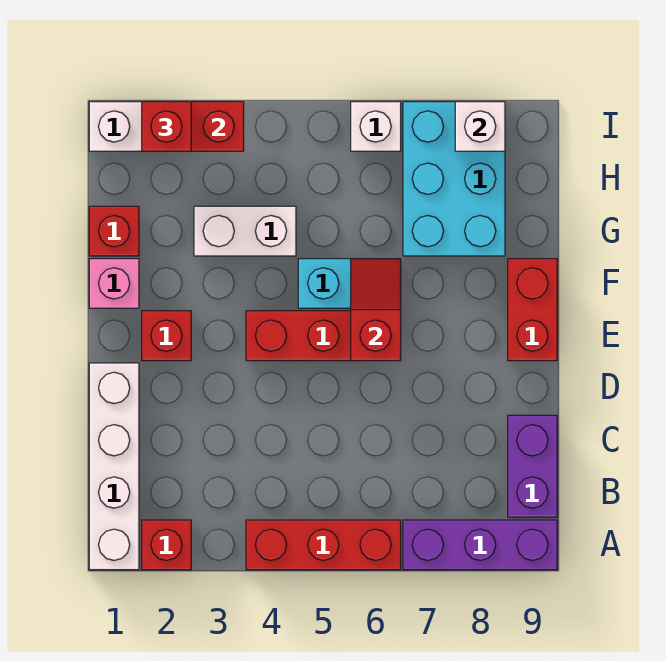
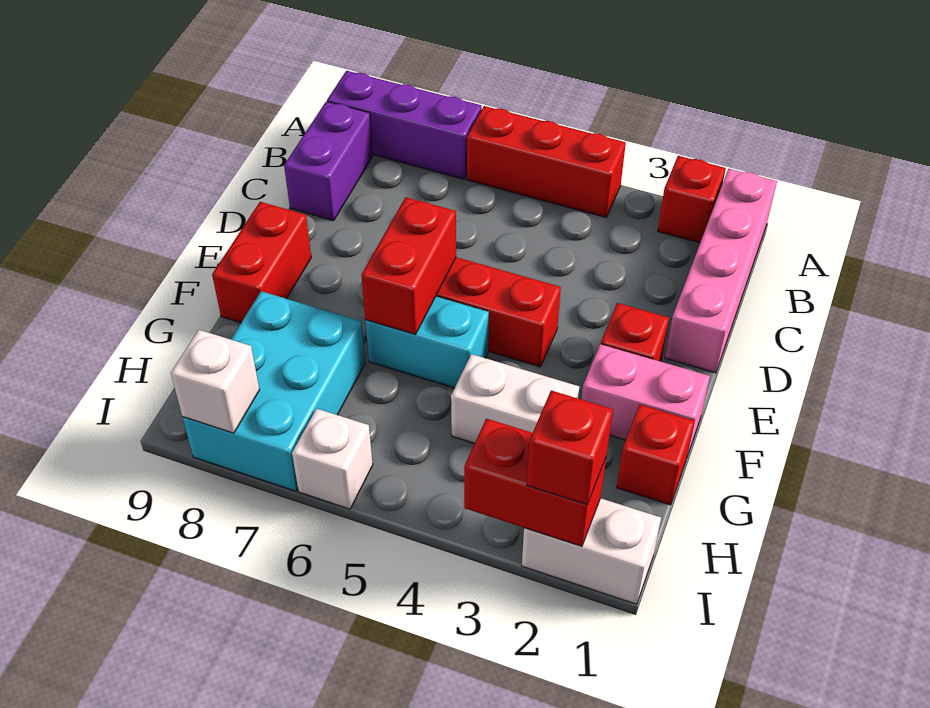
white brick A1:D1 level 1 -> pink brick A1:D1 level 1
red slope E6:F6 level 2 top E -> red brick E6:F6 level 2
pink brick F1 level 1 -> pink brick F1:F2 level 1

